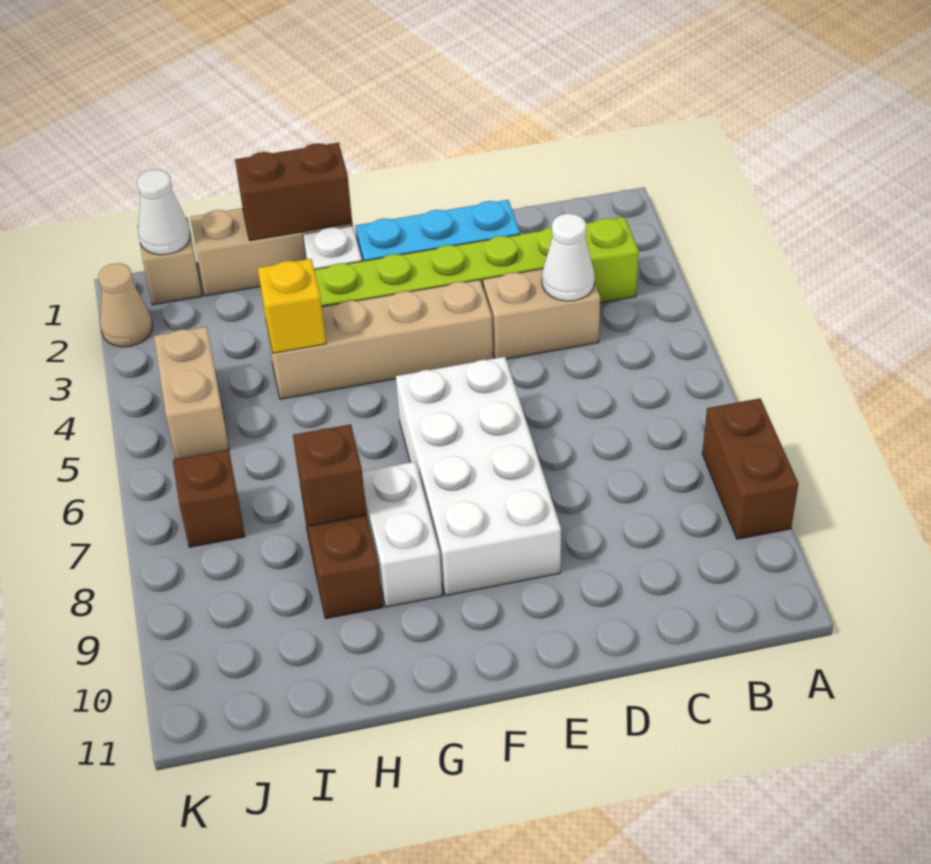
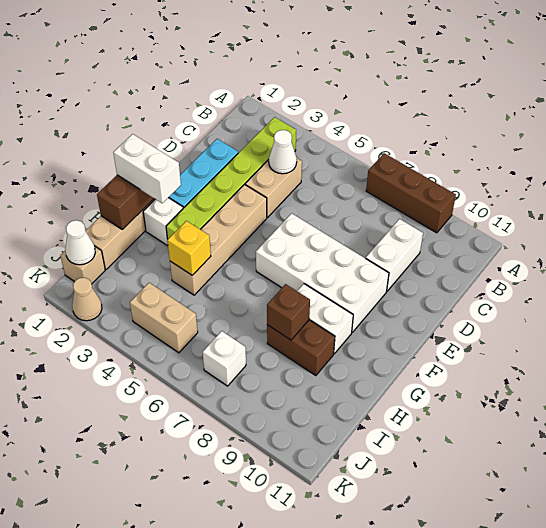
brown brick A8:A9 level 1 -> brown brick A7:A9 level 1
none -> white brick C9:D9 level 1
none -> white brick G1:G2 level 3
brown brick J7 level 1 -> white brick J7 level 1

